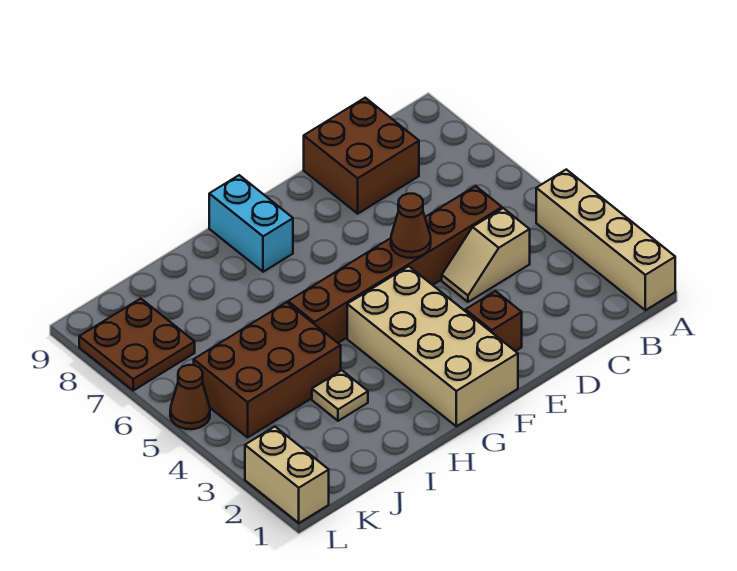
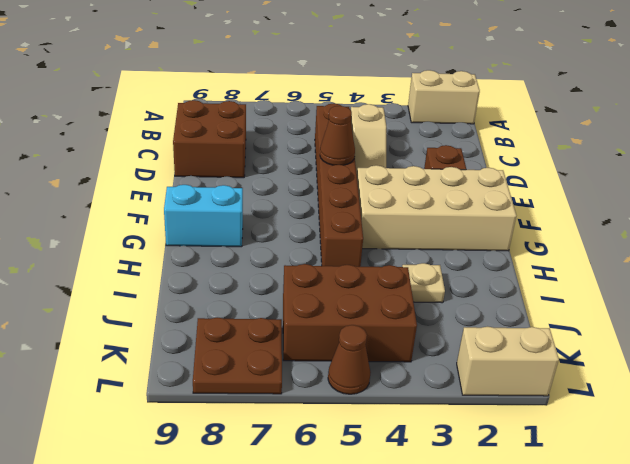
tan brick A1:A4 level 1 -> tan brick A1:A2 level 1
brown brick I4:K5 level 1 -> brown brick J4:K6 level 1

